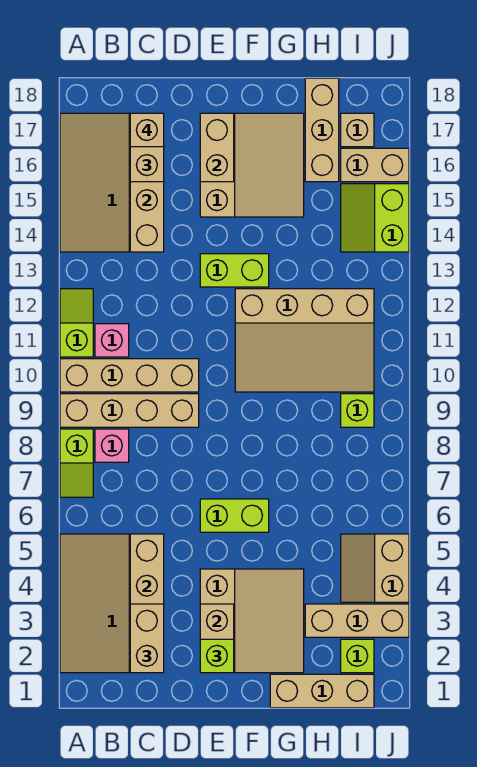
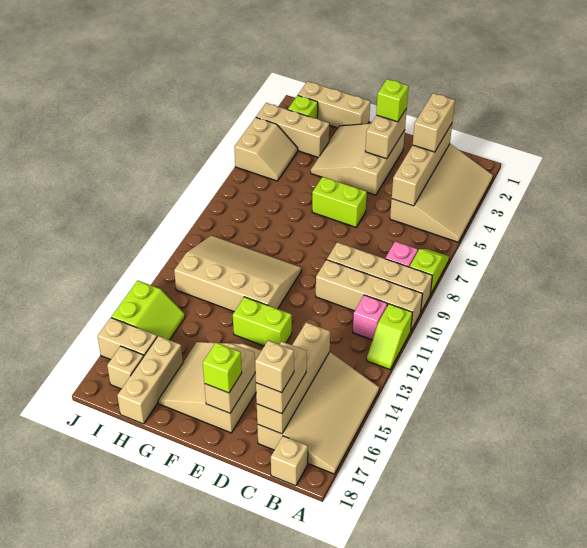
none -> tan brick B18 level 1
lime brick I9 level 1 -> lime brick E17 level 3

